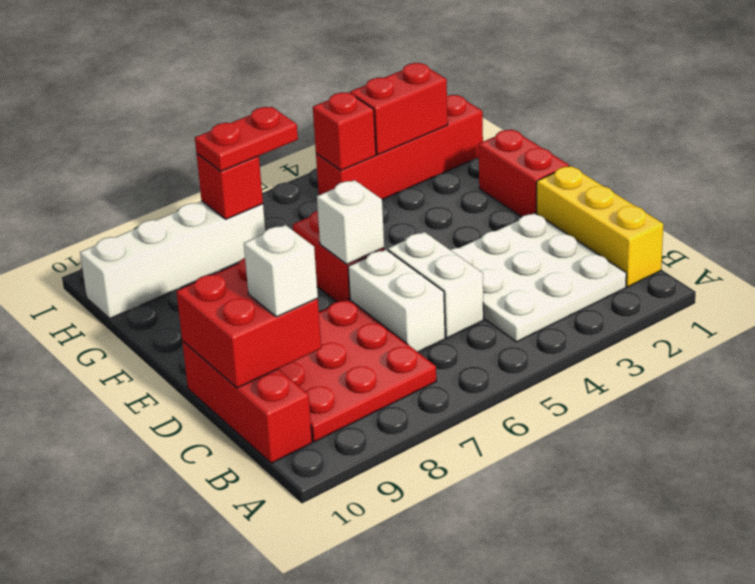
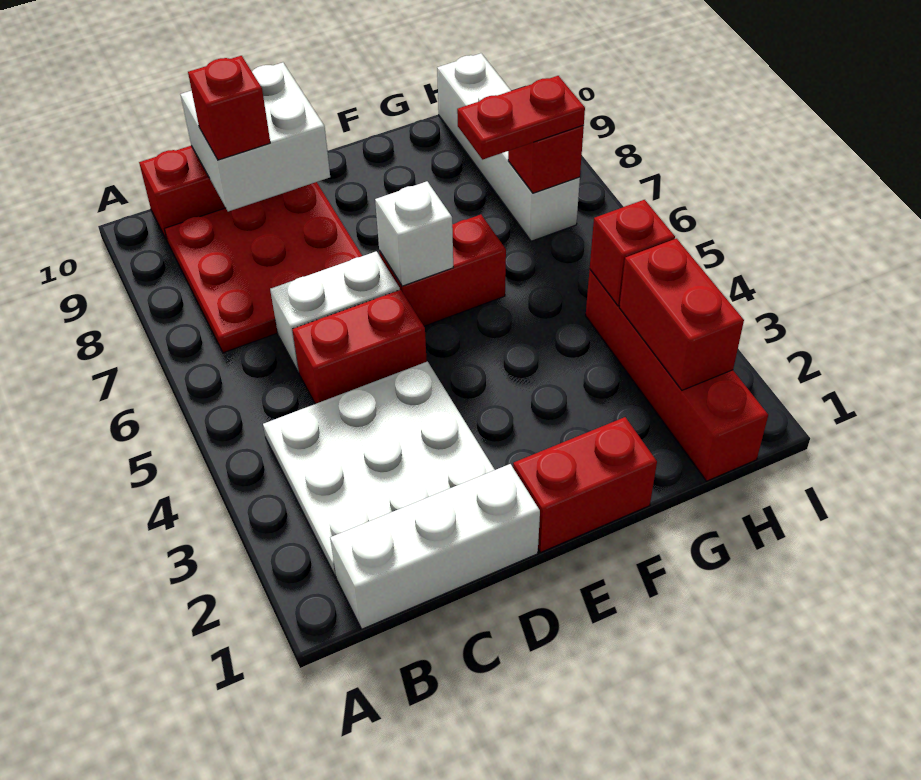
yellow brick B1:D1 level 1 -> white brick B1:D1 level 1
white brick C5:D5 level 1 -> red brick C5:D5 level 1
red brick C9:D10 level 2 -> white brick C9:D10 level 2
white brick C9 level 3 -> red brick C9 level 3
red plate H6:H7 level 3 -> red plate G7:H7 level 3

